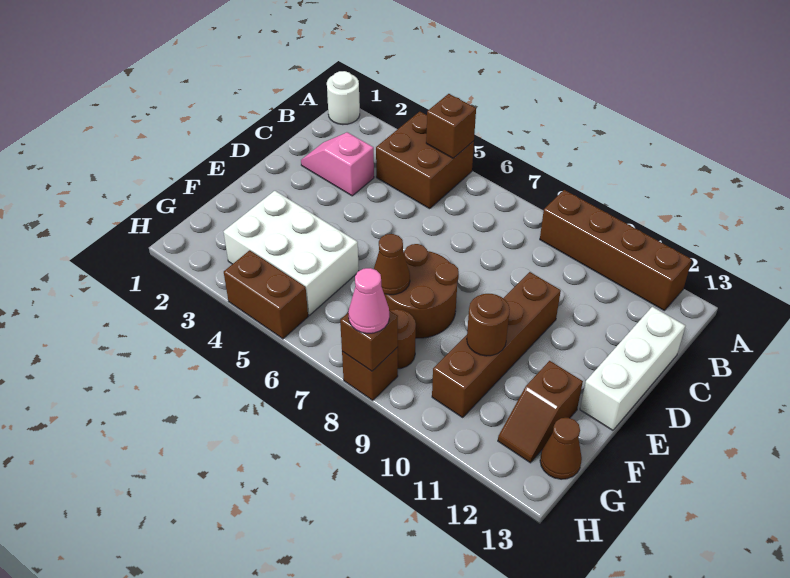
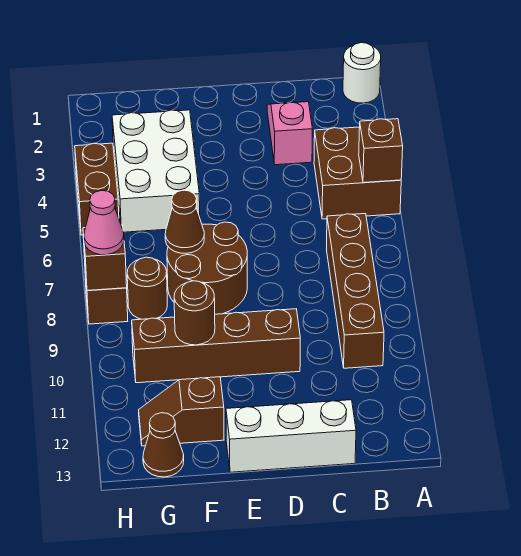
brown brick A9:A12 level 1 -> brown brick B7:B10 level 1

